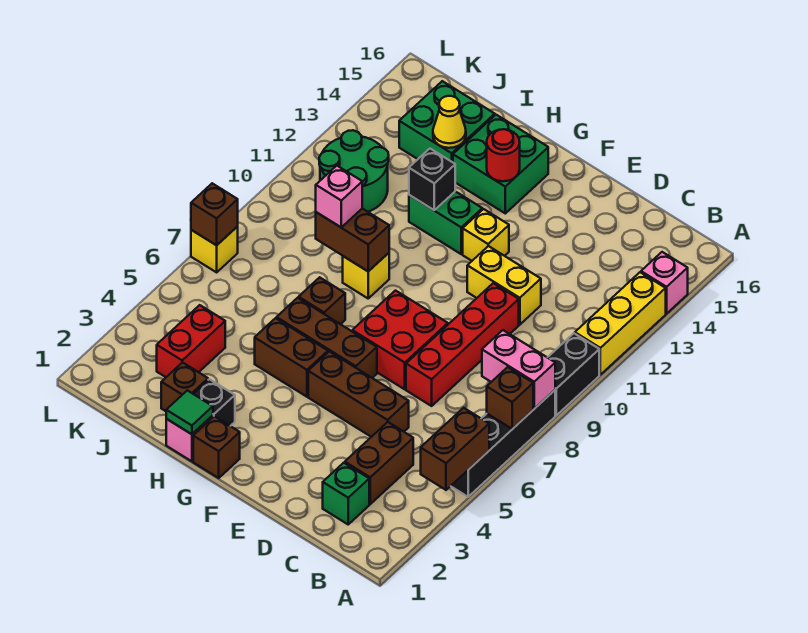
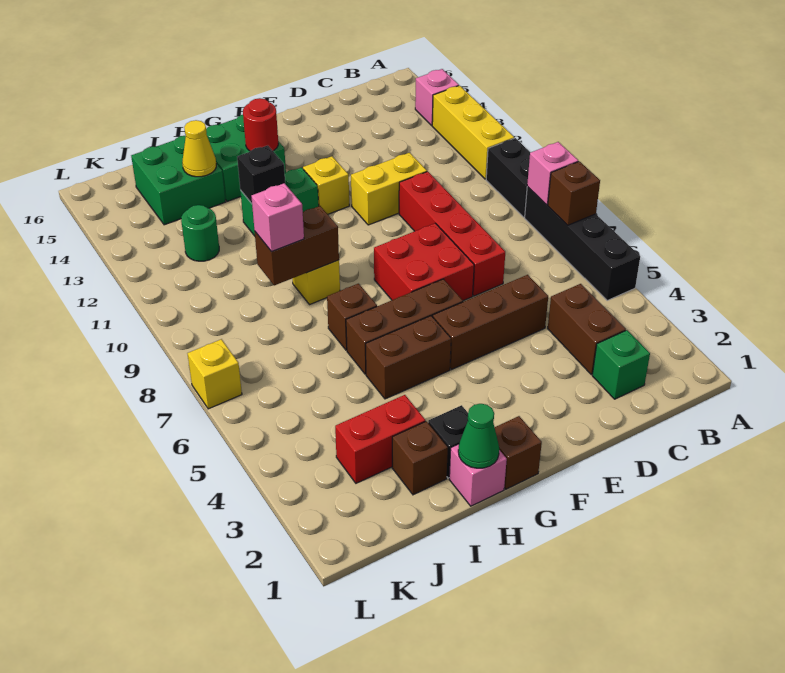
brown brick A4:A5 level 2 -> none
pink brick A8:B8 level 2 -> pink brick A8 level 2
green tile H1 level 2 -> green cone H1 level 2
red brick J3:J4 level 1 -> red brick I3:J3 level 1
green round brick J11:K12 level 1 -> green round brick J12 level 1
brown brick L7 level 2 -> none

